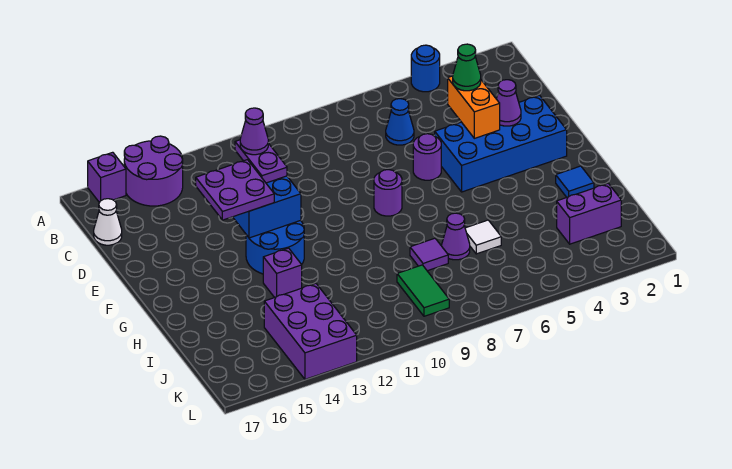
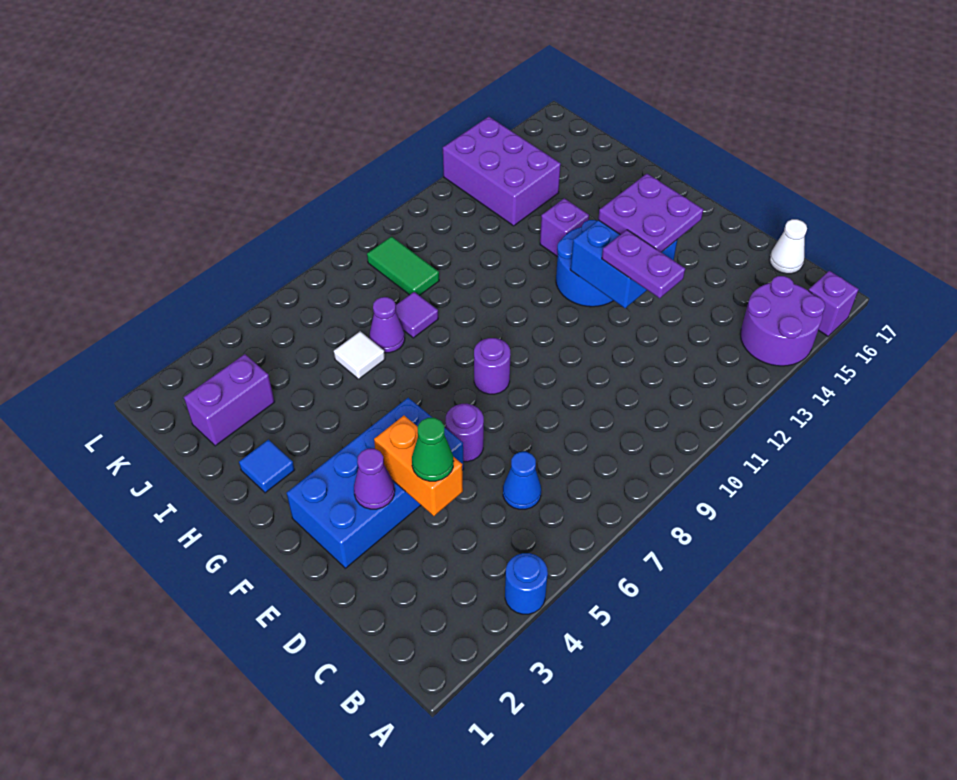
purple cone D12 level 4 -> none

